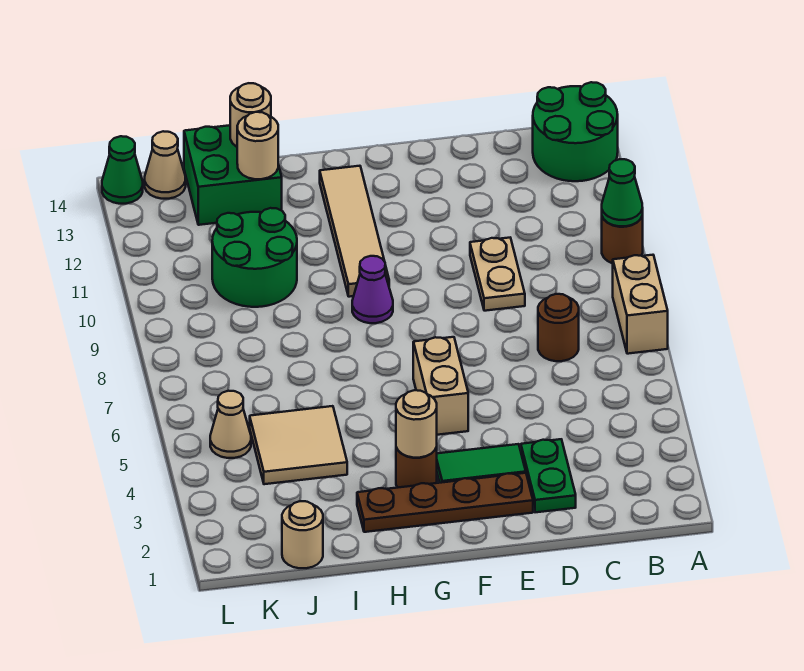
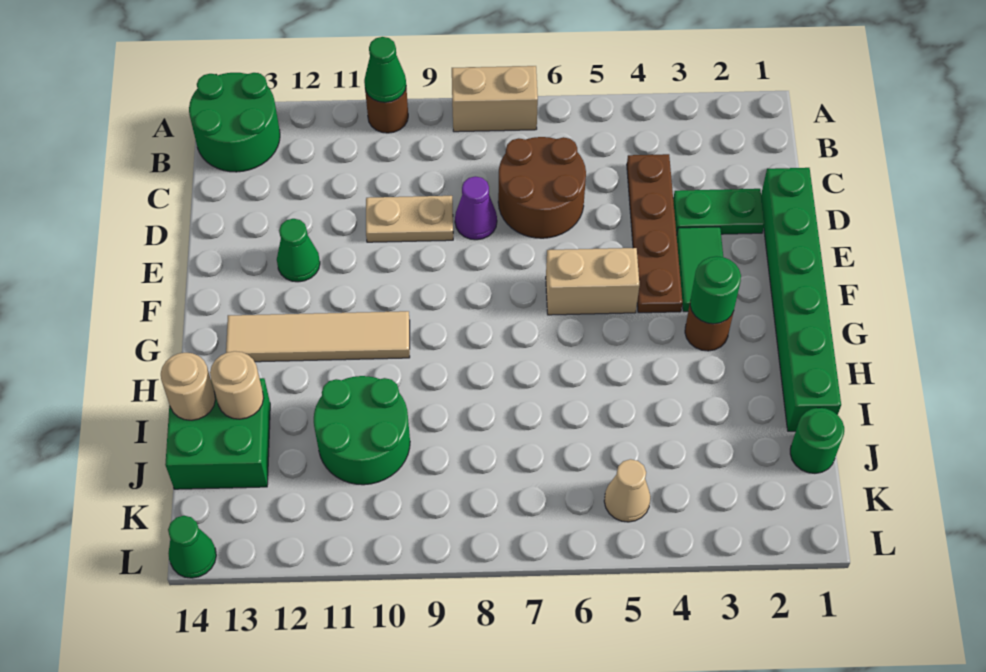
brown round brick C7 level 1 -> brown round brick C6:D7 level 1
none -> green brick D1:I1 level 1
brown plate E2:H2 level 1 -> brown plate C4:F4 level 1
none -> green cone E12 level 1
tan round brick G3 level 2 -> green round brick G3 level 2
purple cone G9 level 1 -> purple cone D8 level 1
tan tile I4:J5 level 1 -> none
tan round brick J1 level 1 -> green round brick J1 level 1
tan cone K14 level 1 -> none

